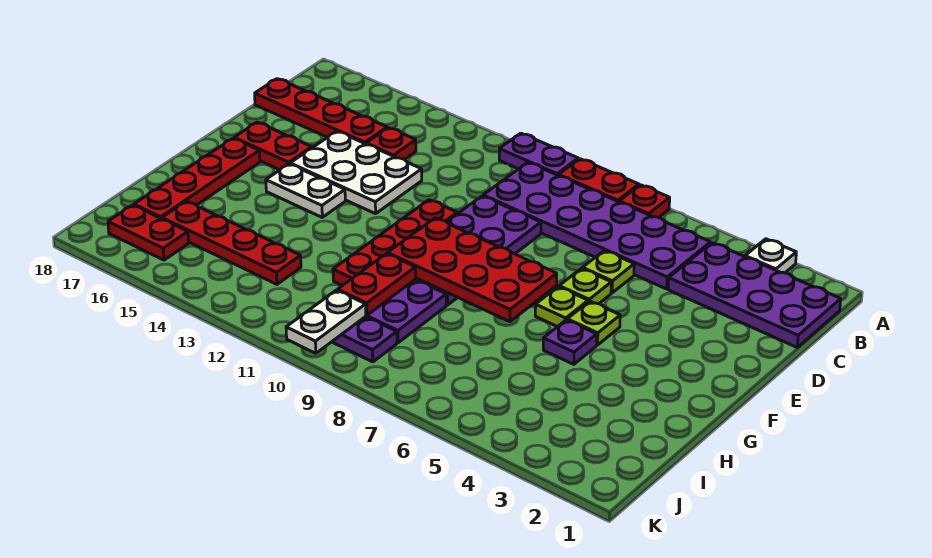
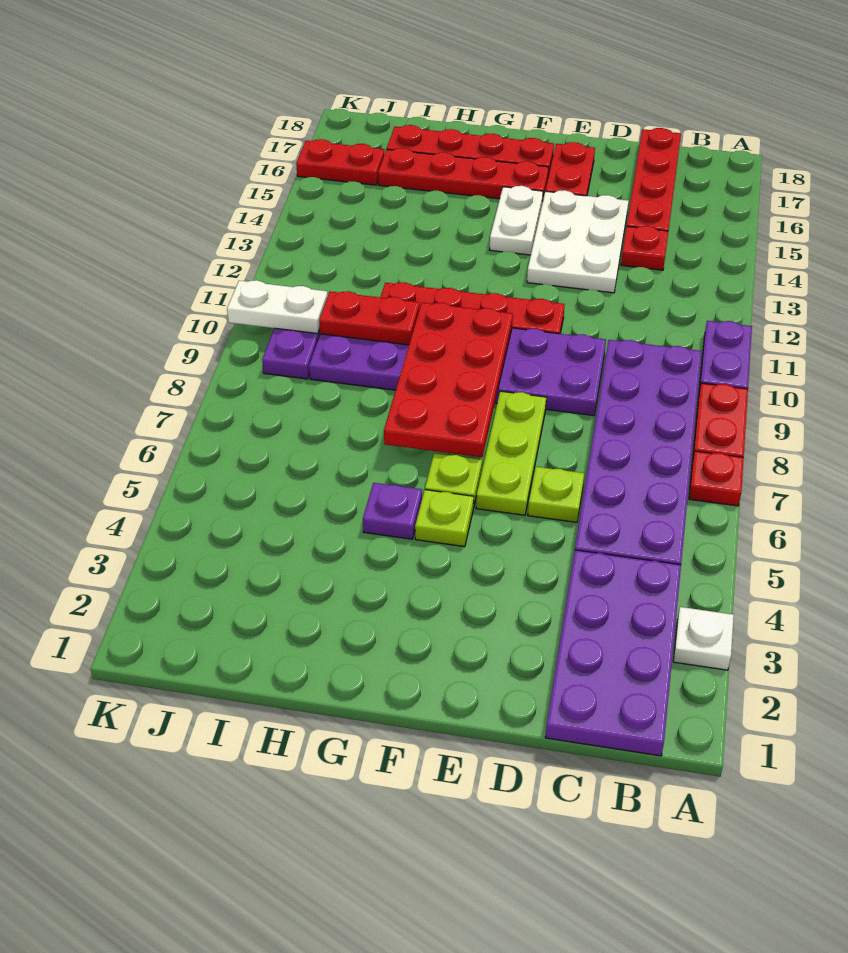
lime plate E6 level 1 -> lime plate E6:E8 level 1
red plate I13:I16 level 1 -> red plate F16:I16 level 1
red plate J16:J17 level 1 -> red plate J16:K16 level 1

